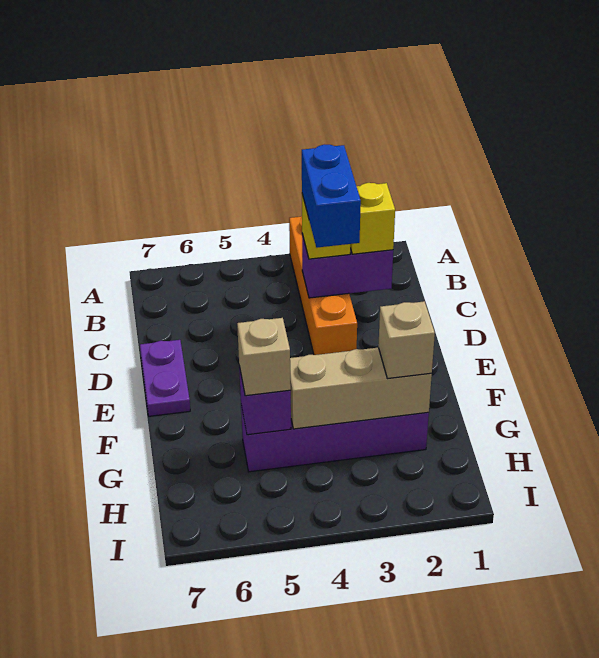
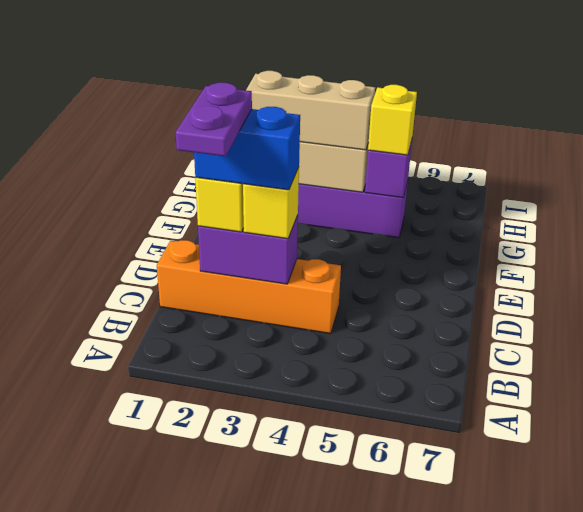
orange brick A3:D3 level 1 -> orange brick C1:C4 level 1
blue brick C3:D3 level 4 -> blue brick C2:C3 level 4
purple plate D7:E7 level 1 -> purple plate B2:C2 level 5
tan brick G2 level 3 -> tan brick G2:G4 level 3
tan brick G5 level 3 -> yellow brick G5 level 3

